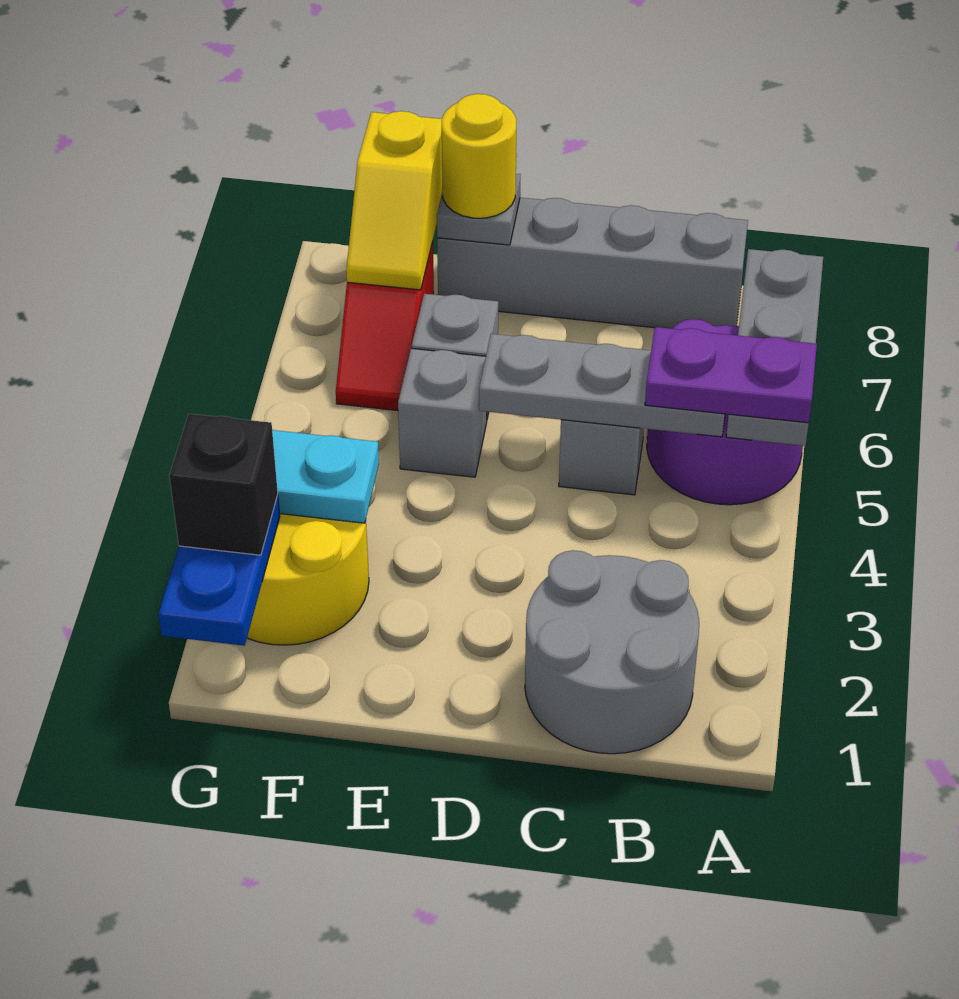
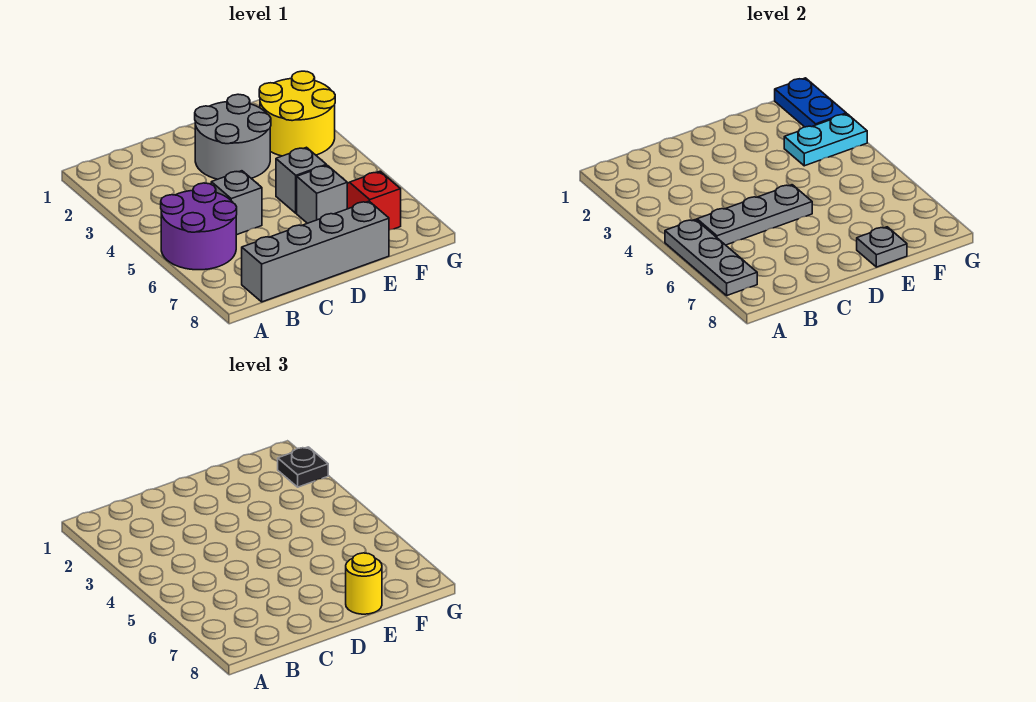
purple plate A5:B5 level 3 -> none
grey round brick B1:C2 level 1 -> grey round brick D2:E3 level 1
yellow slope F7:F8 level 2 top 8 -> none
black brick G2 level 3 -> black plate G2 level 3

